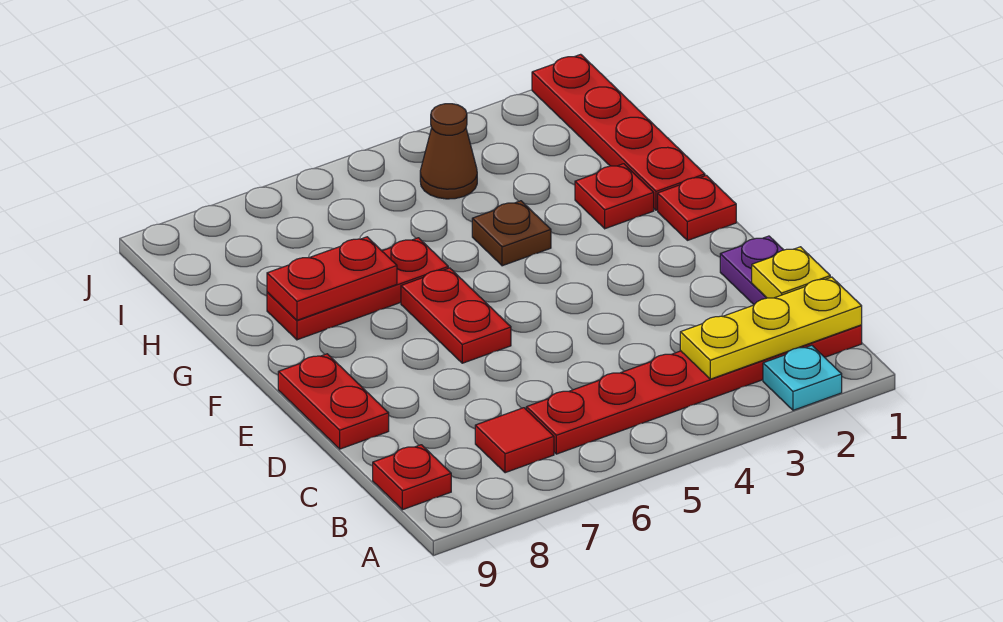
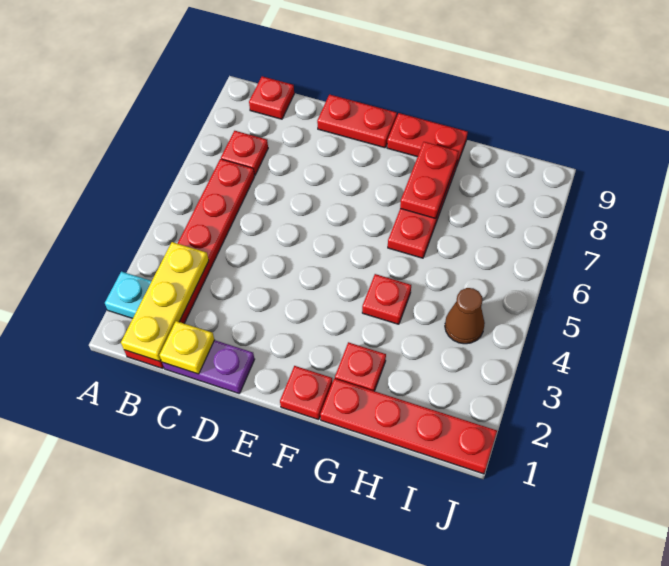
red tile B7 level 1 -> red plate B7 level 1
red plate E6:F6 level 1 -> red plate F9:G9 level 1
brown plate G4 level 1 -> red plate G4 level 1

